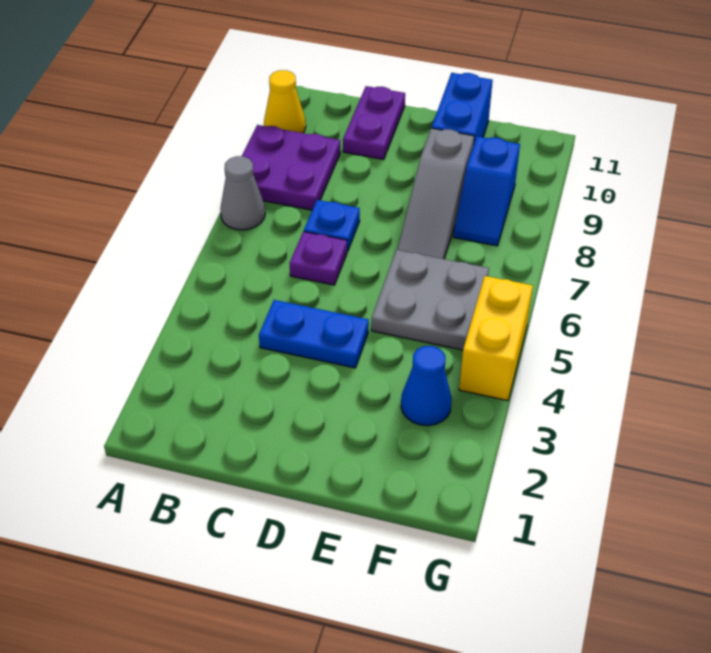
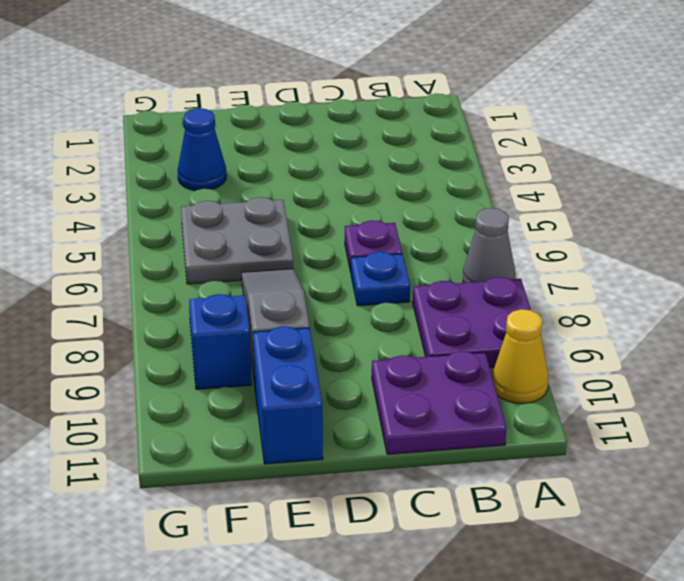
blue plate C4:D4 level 1 -> none
purple plate C10:C11 level 1 -> purple plate B10:C11 level 1
yellow brick G4:G5 level 1 -> none

